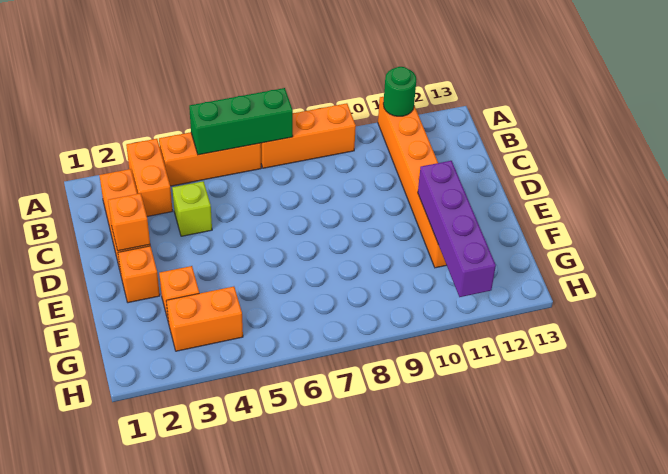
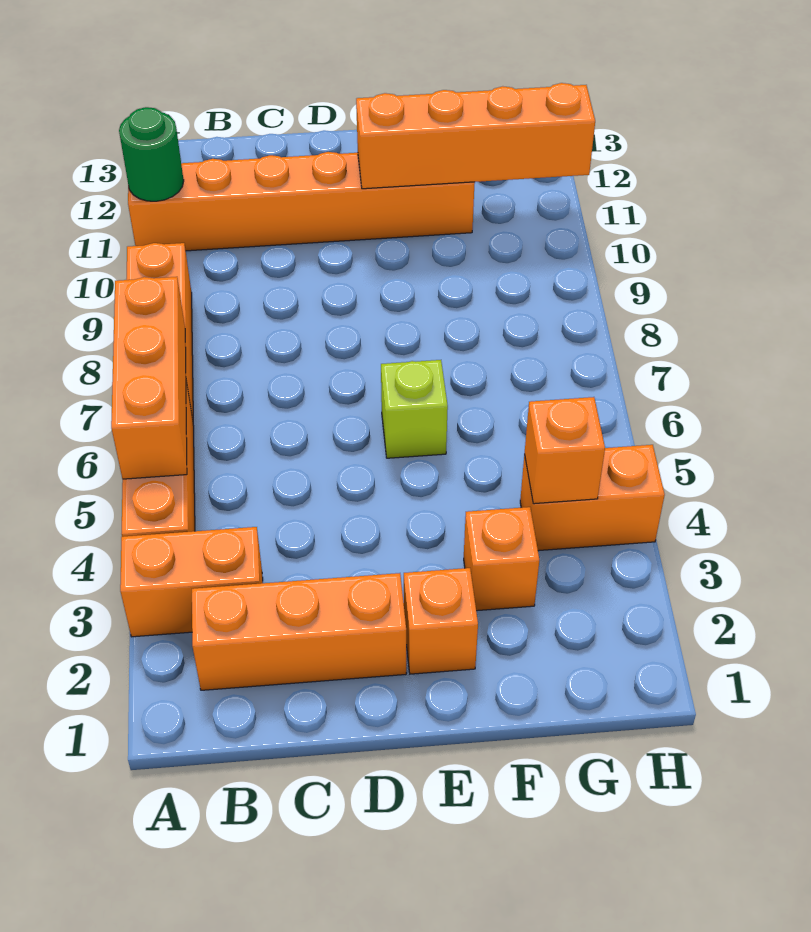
green brick A5:A7 level 2 -> orange brick A5:A7 level 2
lime brick C4 level 1 -> lime brick E6 level 1
orange brick D2 level 2 -> orange brick G4 level 2
purple brick E11:H11 level 2 -> orange brick E11:H11 level 2
orange brick G3:G4 level 1 -> orange brick G4:H4 level 1

